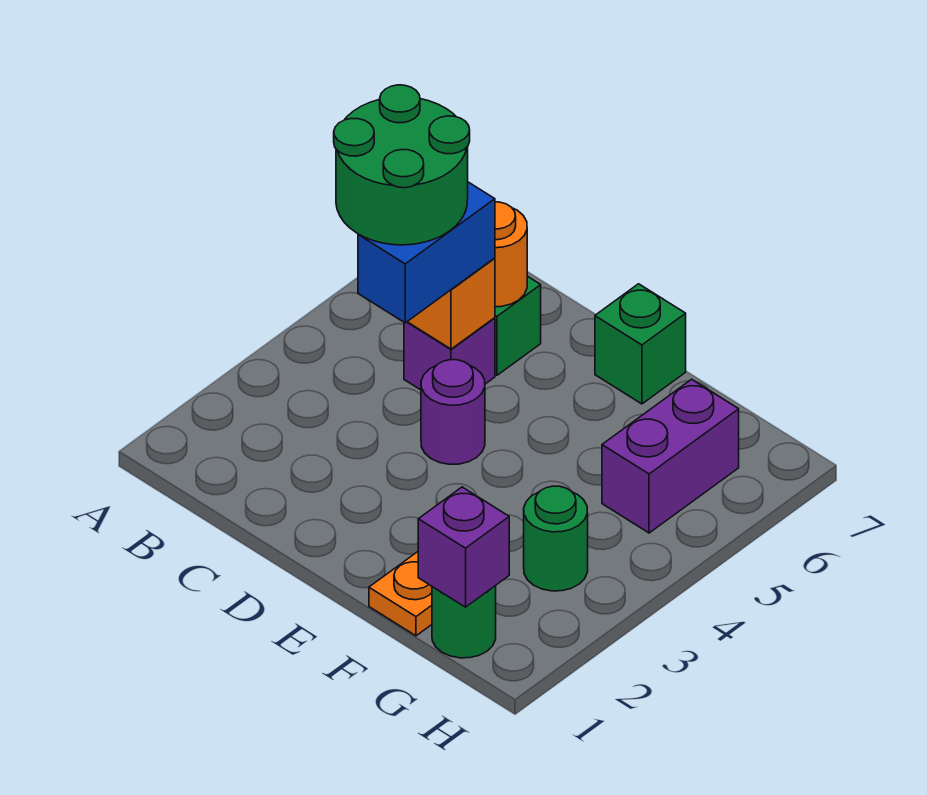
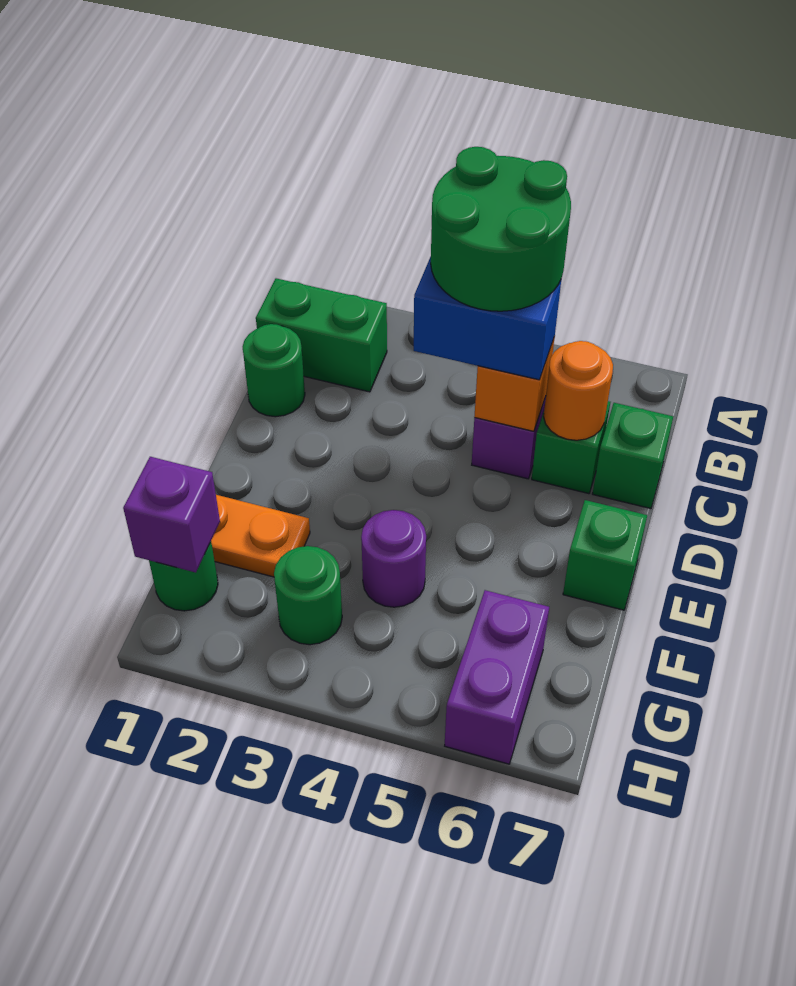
none -> green brick B1:B2 level 1
none -> green round brick C1 level 1
none -> green brick C7 level 1
purple round brick D4 level 1 -> purple round brick F4 level 1
purple brick G5:G6 level 1 -> purple brick G6:H6 level 1

